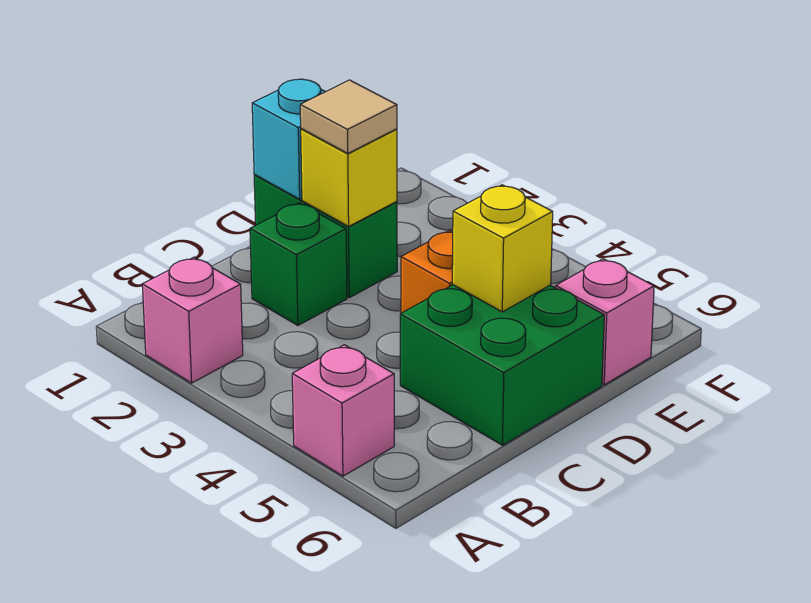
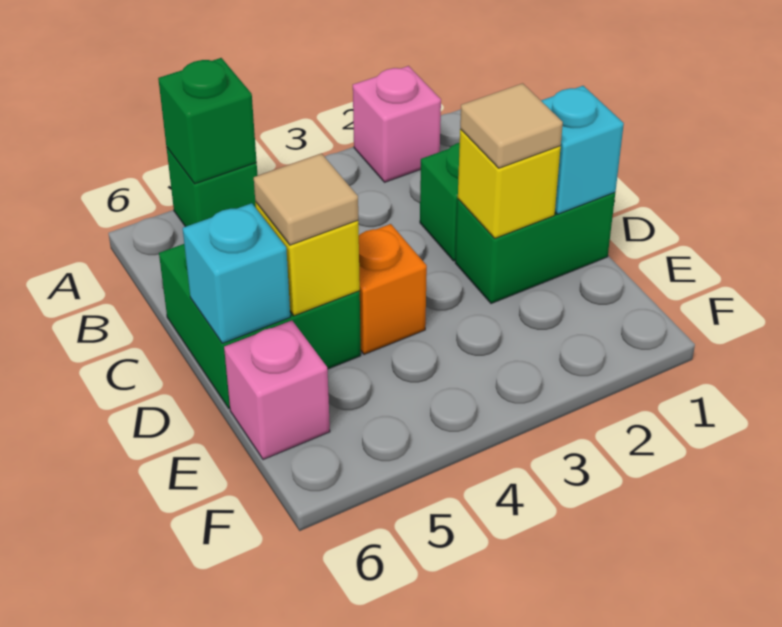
pink brick A5 level 1 -> green brick A5 level 1
none -> green brick A5 level 2
none -> tan tile D5 level 3
none -> cyan brick D6 level 2

